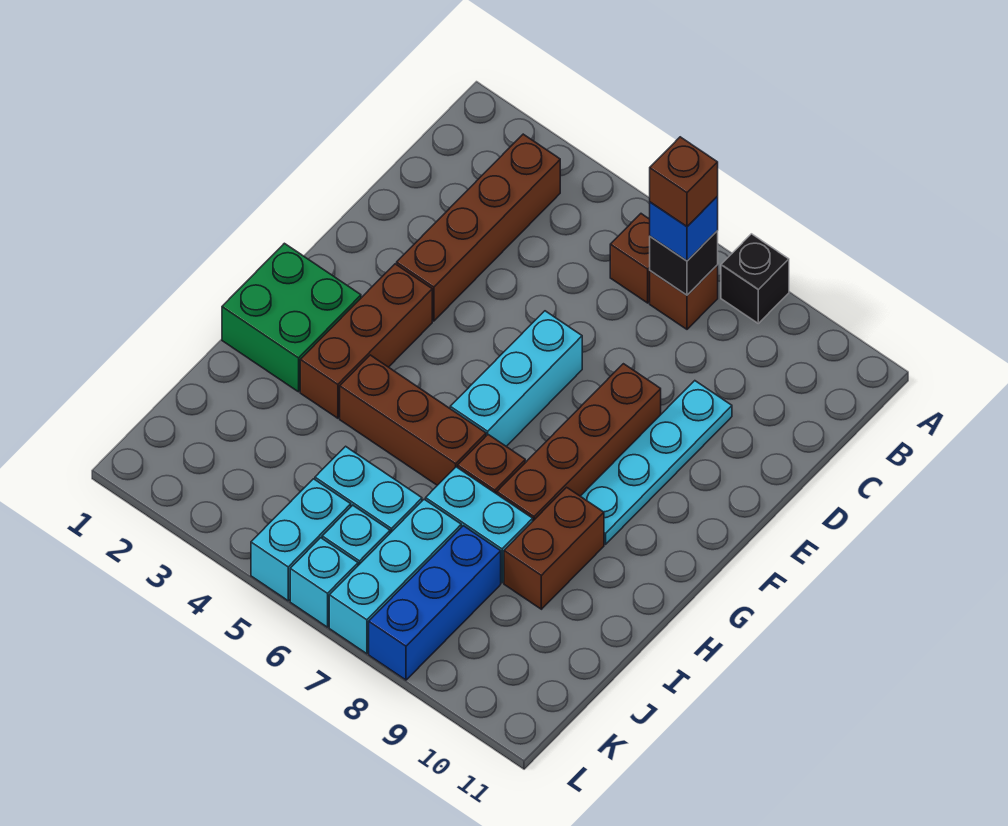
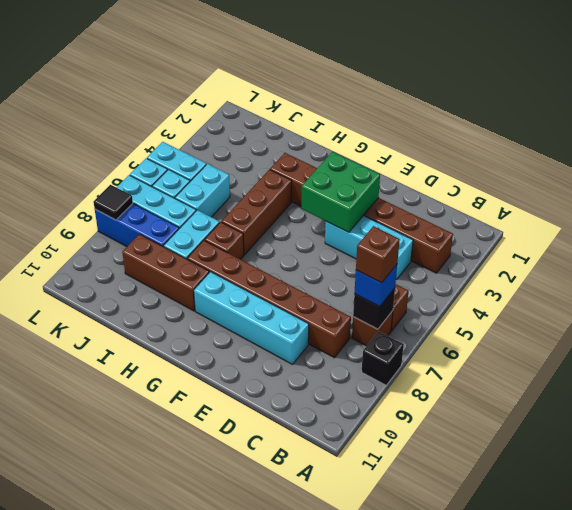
cyan plate D9:G9 level 1 -> cyan brick D9:G9 level 1
cyan brick E6:G6 level 1 -> cyan brick C4:E4 level 1
brown brick E8:H8 level 1 -> brown brick C8:H8 level 1
green brick G1:H2 level 1 -> green brick E3:F4 level 2
brown brick H9:I9 level 1 -> brown brick H9:J9 level 1
none -> black tile L8 level 2

